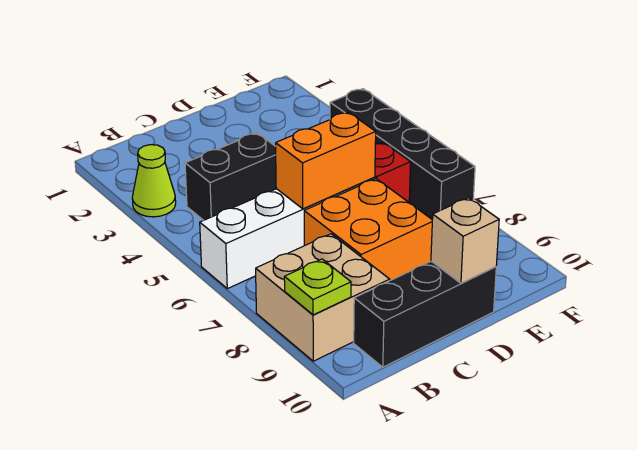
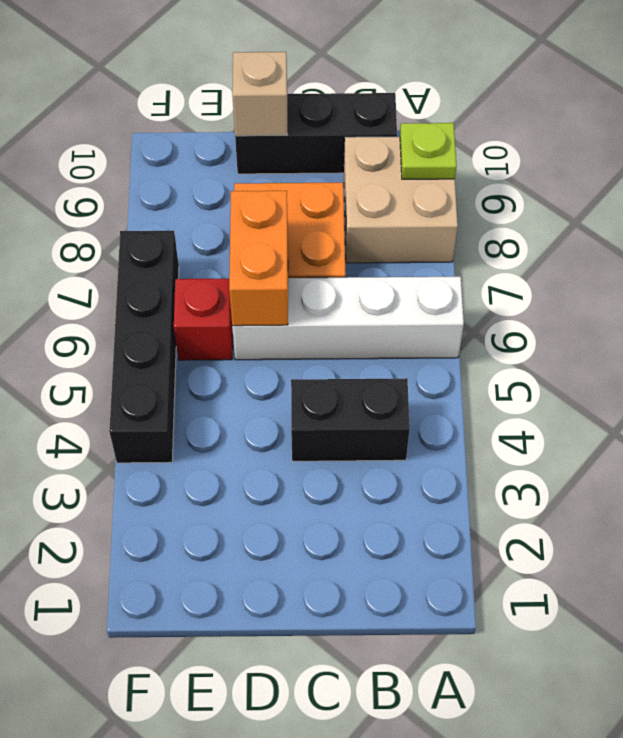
lime cone A3 level 1 -> none
orange brick C6:D6 level 2 -> orange brick D6:D7 level 2

